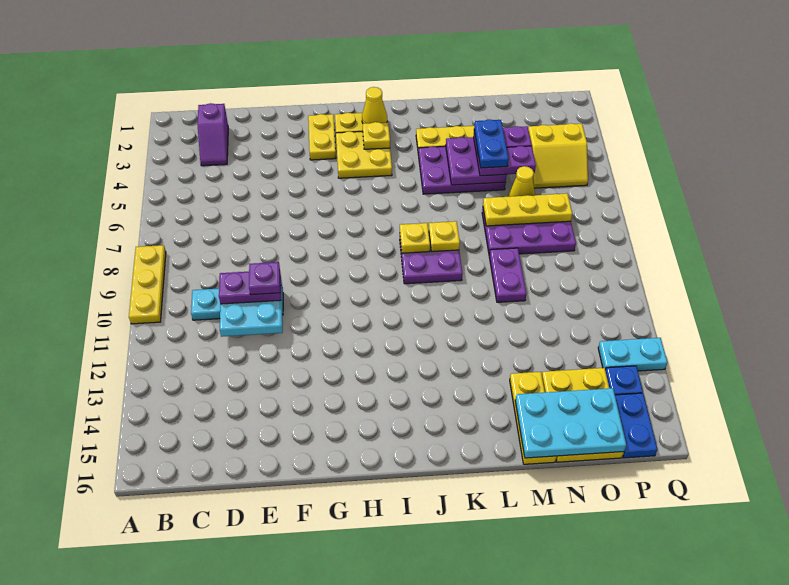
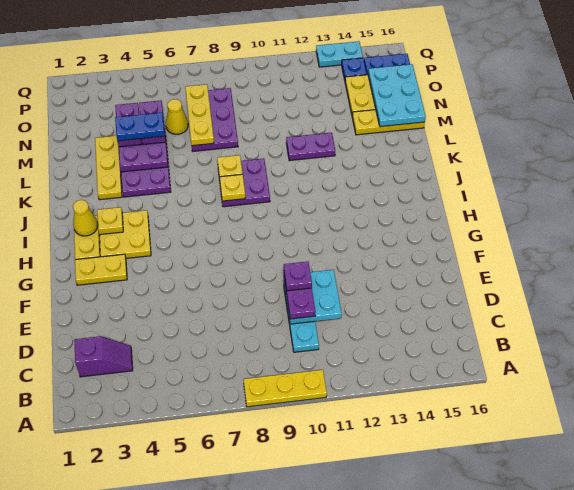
purple plate M9:M10 level 1 -> purple plate L11:L12 level 1
yellow slope O4:P5 level 1 top 4 -> none
cyan plate P13:Q13 level 1 -> cyan plate Q13:Q14 level 1

